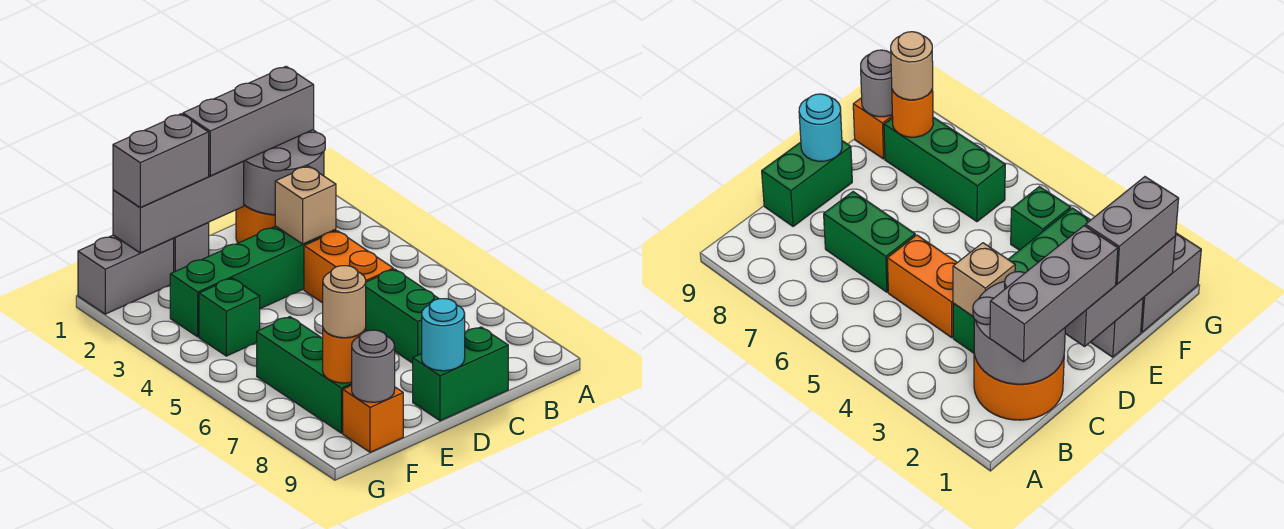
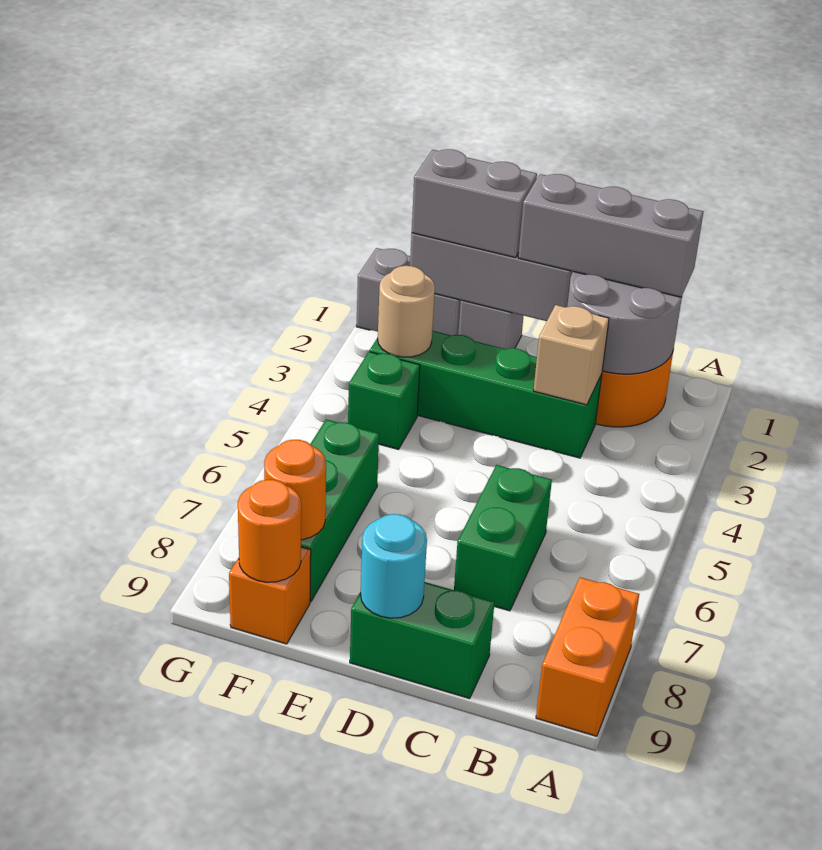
orange brick C4:C5 level 1 -> orange brick A8:A9 level 1
tan round brick F8 level 3 -> tan round brick F3 level 2
grey round brick F9 level 2 -> orange round brick F9 level 2

